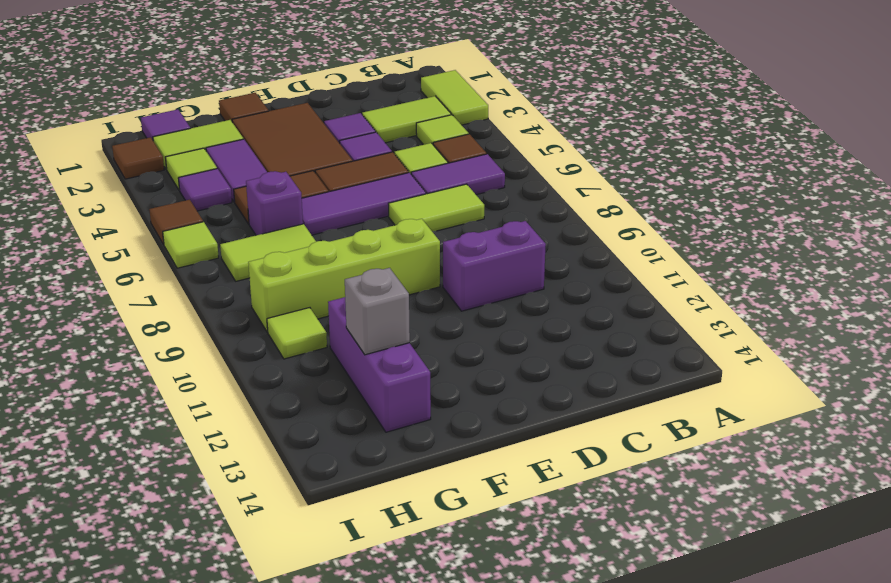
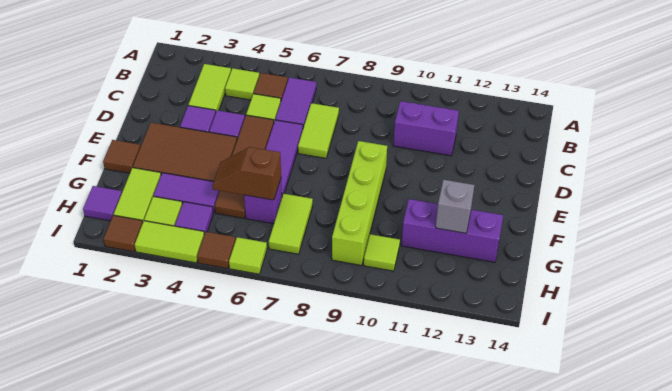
lime tile A2:A3 level 1 -> lime tile I3:I4 level 1
purple brick C10:D10 level 1 -> purple brick C10:C11 level 1
none -> brown slope G5:G6 level 2 top 6

